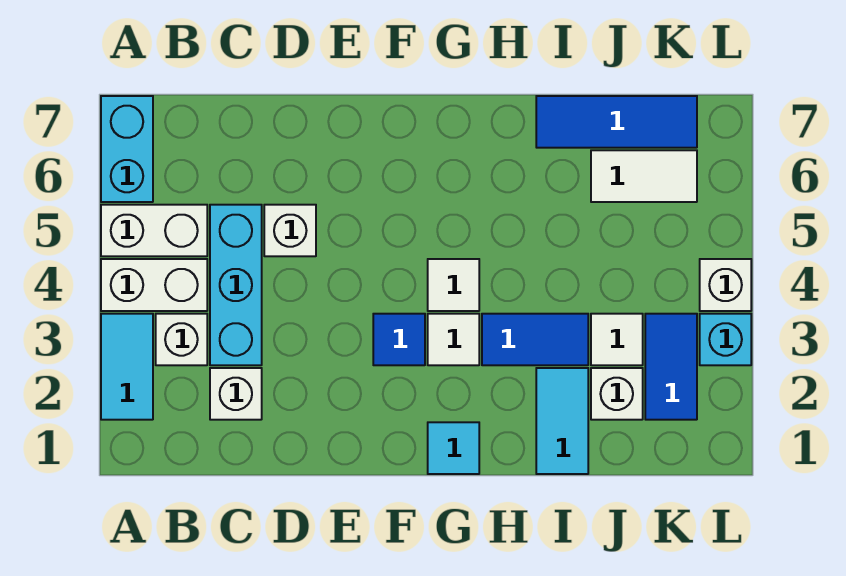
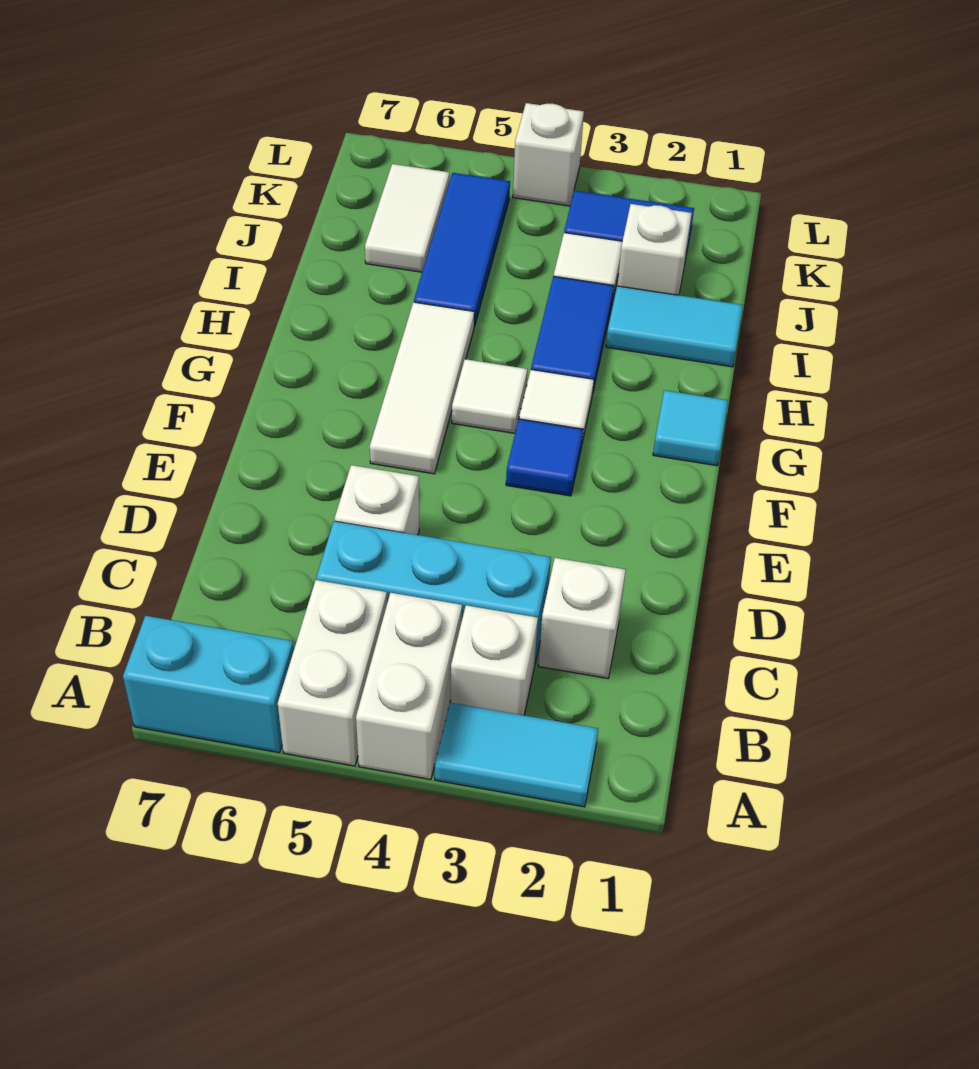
none -> white tile F5:H5 level 1
blue tile I7:K7 level 1 -> blue tile I5:K5 level 1
cyan brick L3 level 1 -> none

